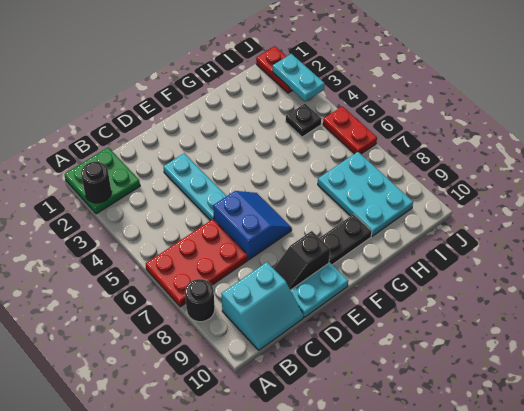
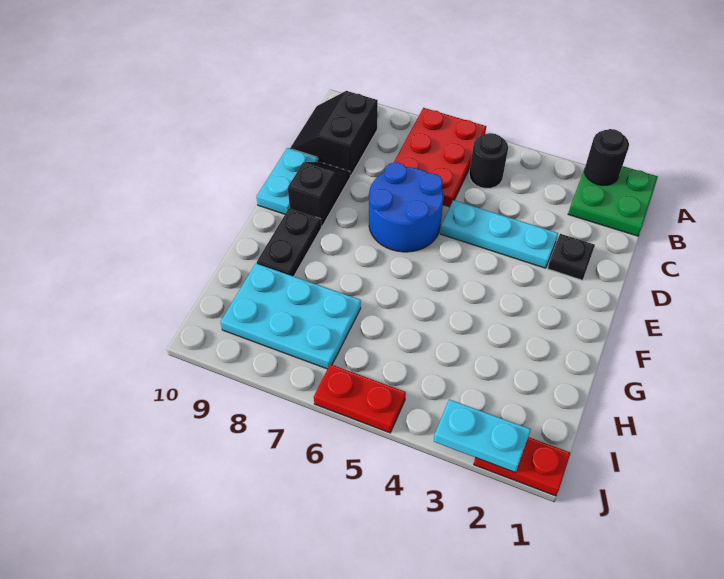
black round brick A8 level 1 -> black round brick B5 level 1
cyan slope B9:C10 level 1 top 9 -> black slope B9:C10 level 1 top 9
blue slope D6:E7 level 1 top D -> blue round brick D6:E7 level 1
black plate I4 level 1 -> black plate D2 level 1

